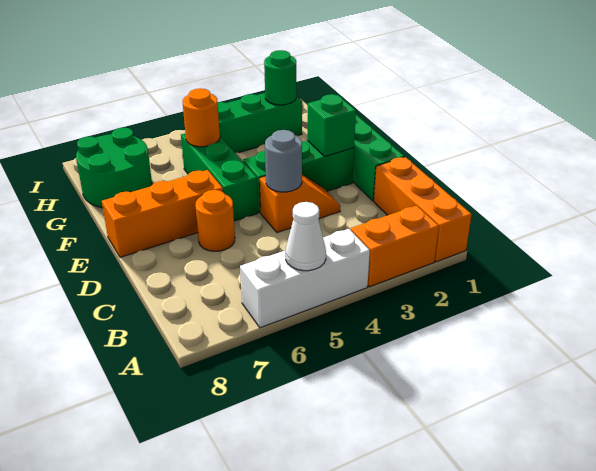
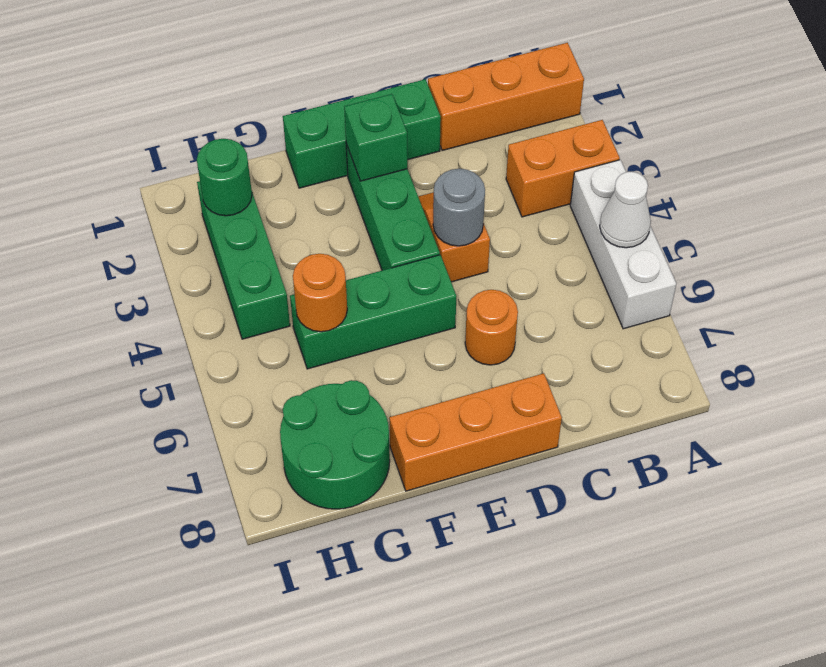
orange brick A2:A3 level 1 -> orange brick A3:B3 level 1
orange brick E6:E8 level 1 -> orange brick D8:F8 level 1

